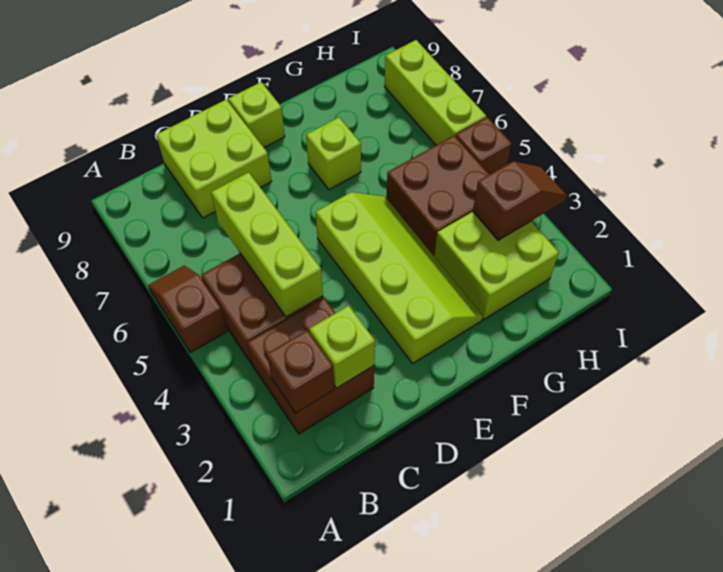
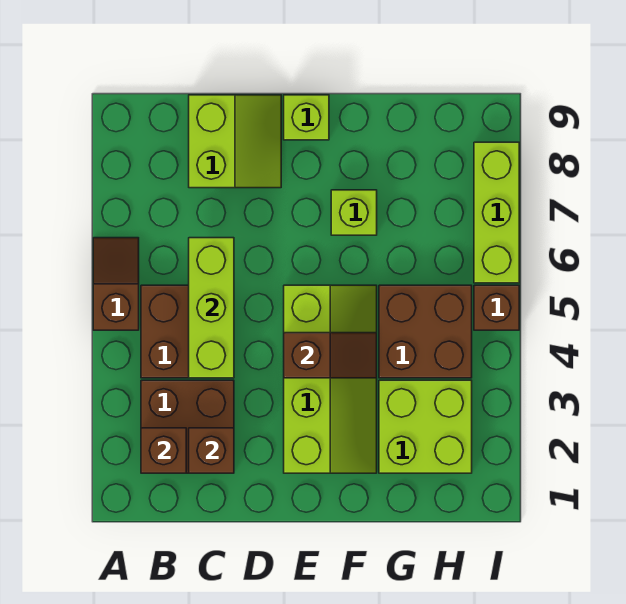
lime brick C2 level 2 -> brown brick C2 level 2
lime brick C8:D9 level 1 -> lime slope C8:D9 level 1 top C
brown slope H3:I3 level 2 top H -> brown slope E4:F4 level 2 top E

